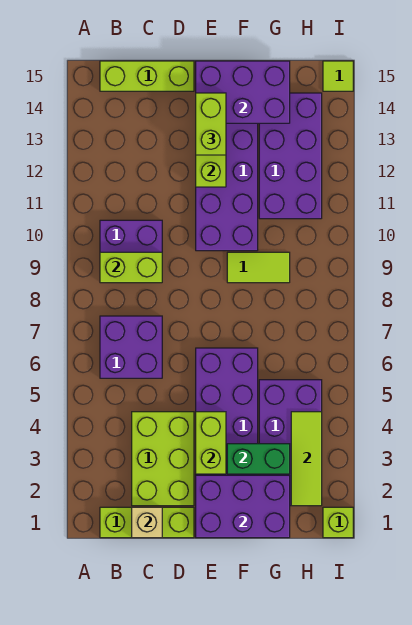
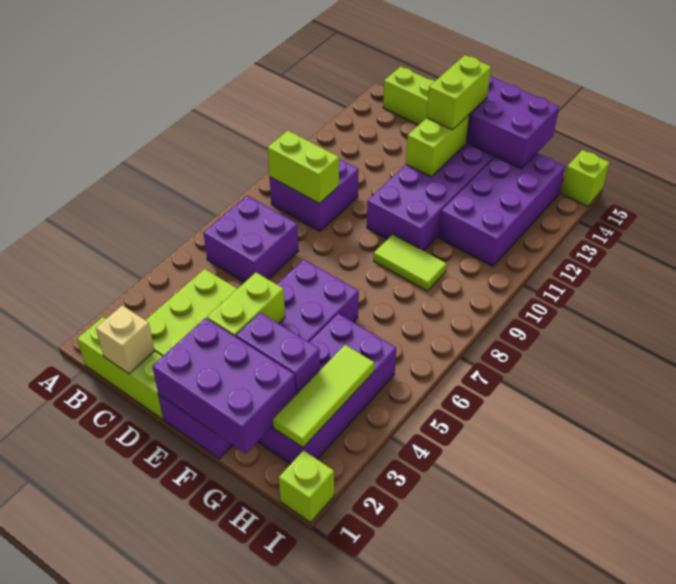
green brick F3:G3 level 2 -> purple brick F3:G3 level 2
lime tile I15 level 1 -> lime brick I15 level 1

